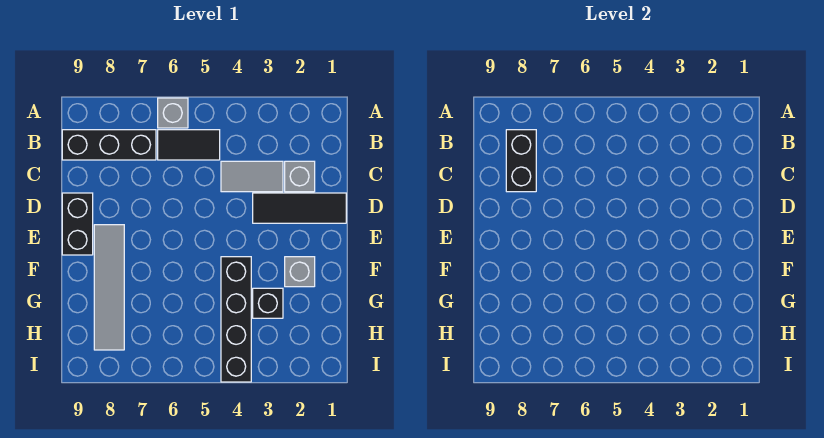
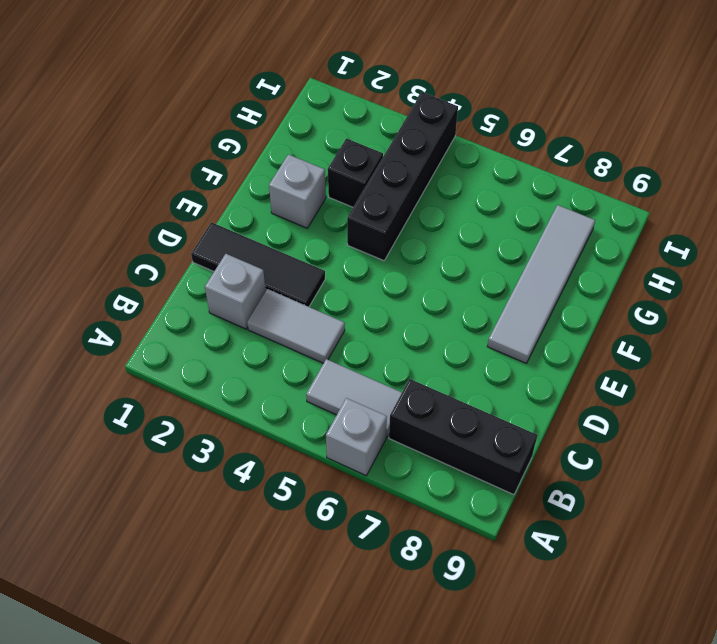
black tile B5:B6 level 1 -> grey tile B5:B6 level 1
black brick B8:C8 level 2 -> none
black brick D9:E9 level 1 -> none

